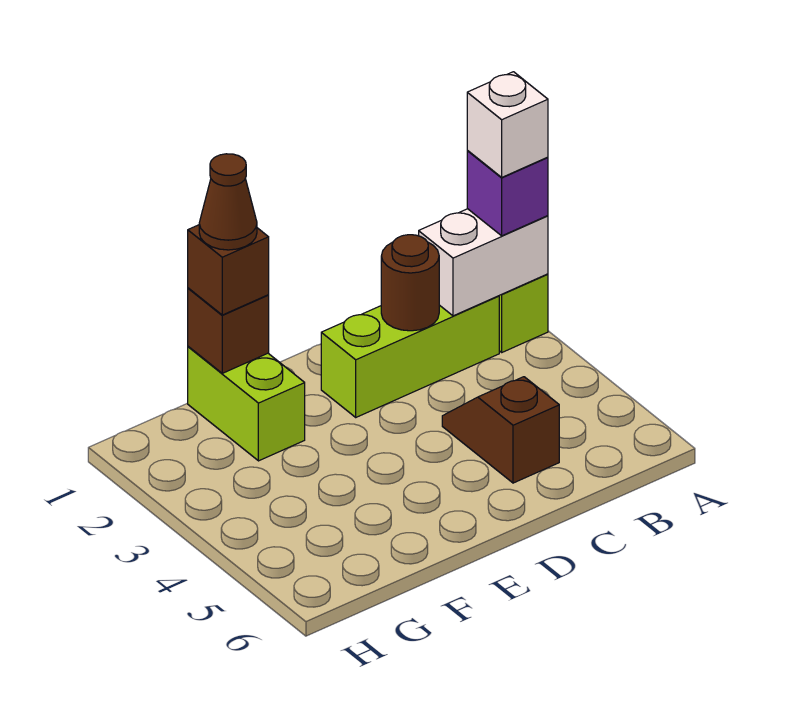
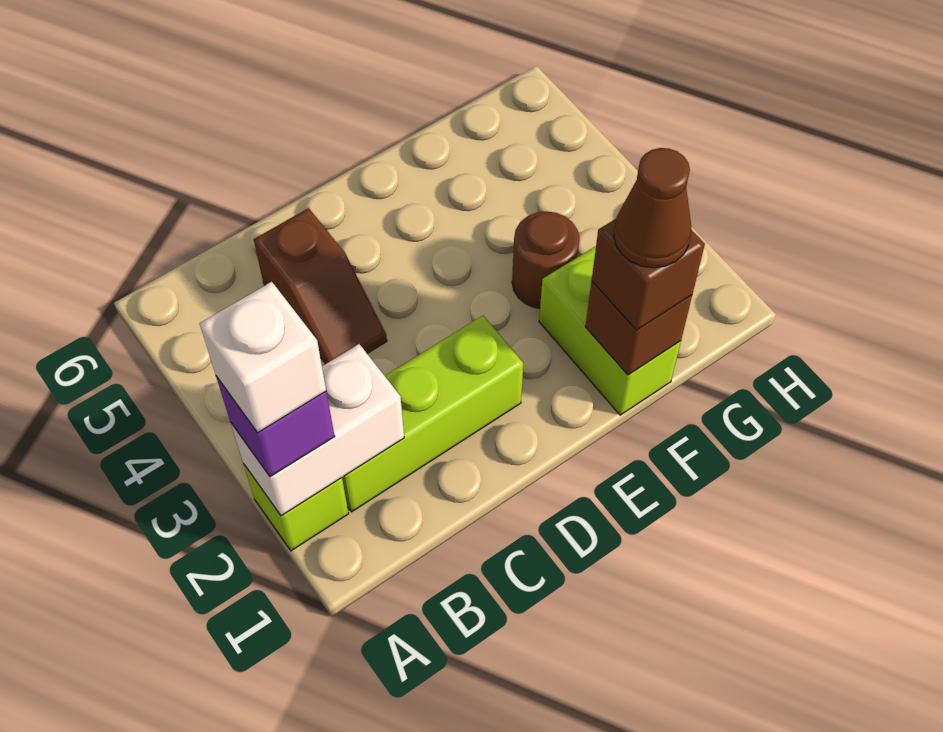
brown round brick C2 level 2 -> brown round brick F3 level 1

